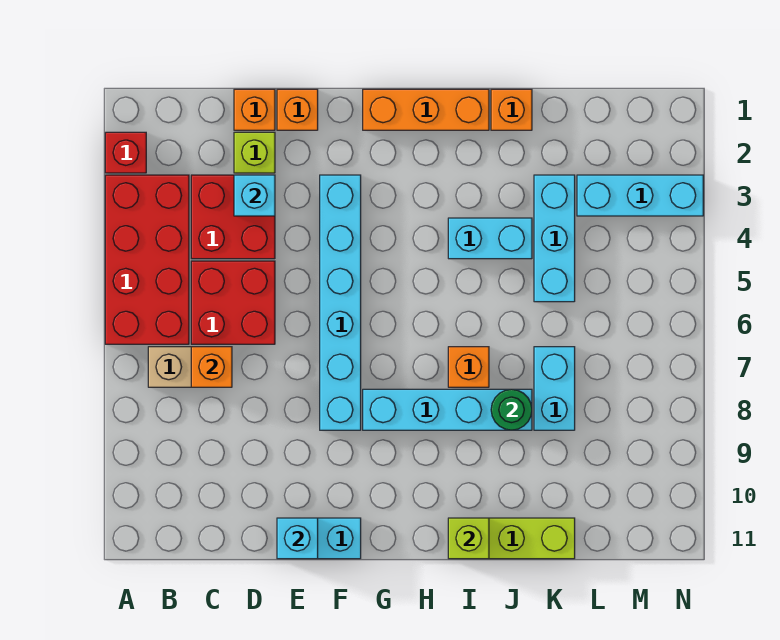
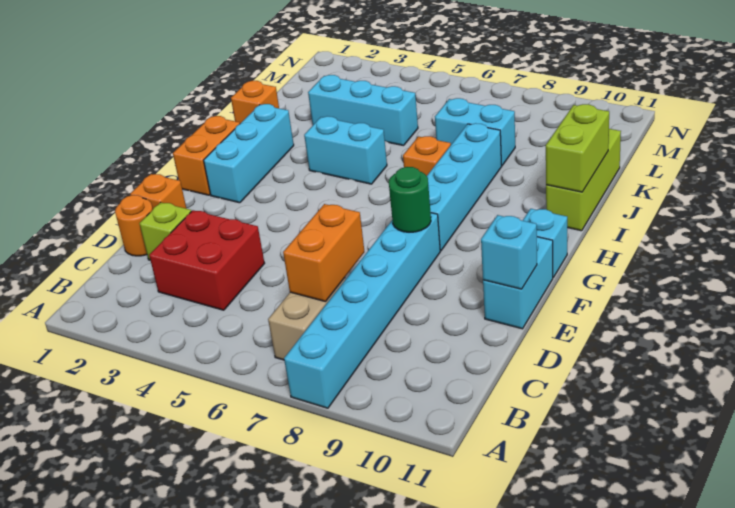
red brick A2 level 1 -> none
red brick A3:B6 level 1 -> none
red brick C5:D6 level 1 -> none
orange brick C7 level 2 -> orange brick C7:D7 level 2
orange brick D1 level 1 -> orange round brick D1 level 1
cyan brick D3 level 2 -> cyan brick G11 level 1
cyan brick F3:F8 level 1 -> cyan brick A8:F8 level 1
orange brick G1:I1 level 1 -> orange brick G1:H1 level 1
cyan brick I4:J4 level 1 -> cyan brick I4:I5 level 1
lime brick I11 level 2 -> lime brick I11:J11 level 2
green round brick J8 level 2 -> green round brick F8 level 2
cyan brick L3:N3 level 1 -> cyan brick G2:I2 level 1

